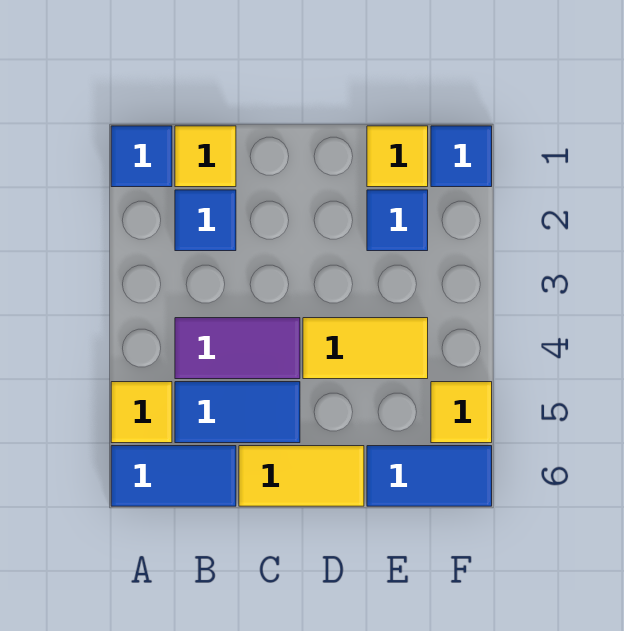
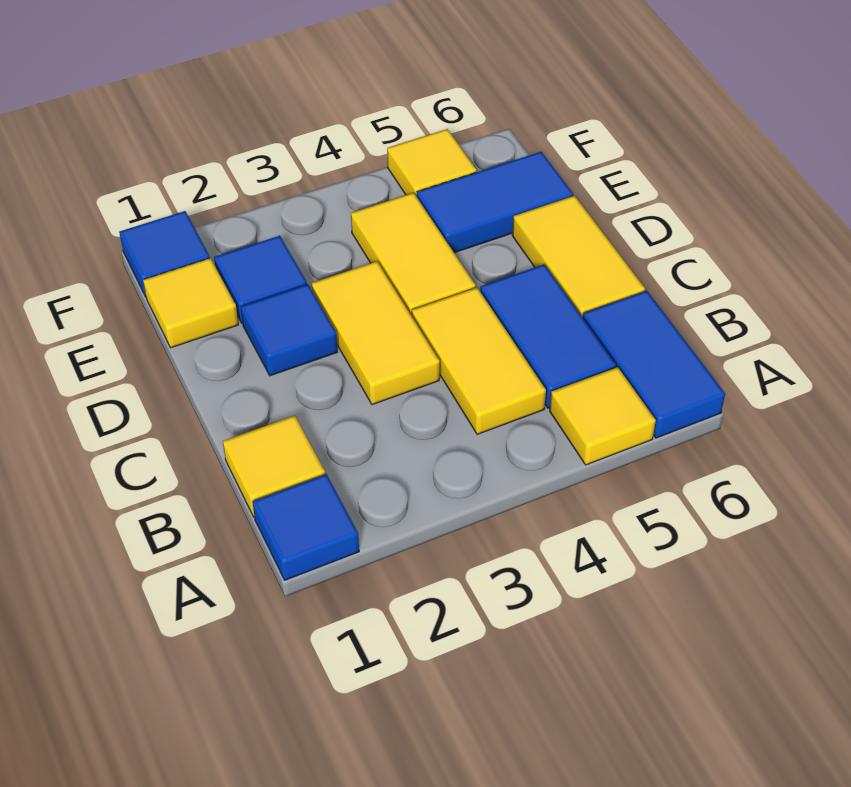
blue tile B2 level 1 -> blue tile D2 level 1
purple tile B4:C4 level 1 -> yellow tile B4:C4 level 1
none -> yellow tile C3:D3 level 1
blue tile E6:F6 level 1 -> blue tile E5:E6 level 1

